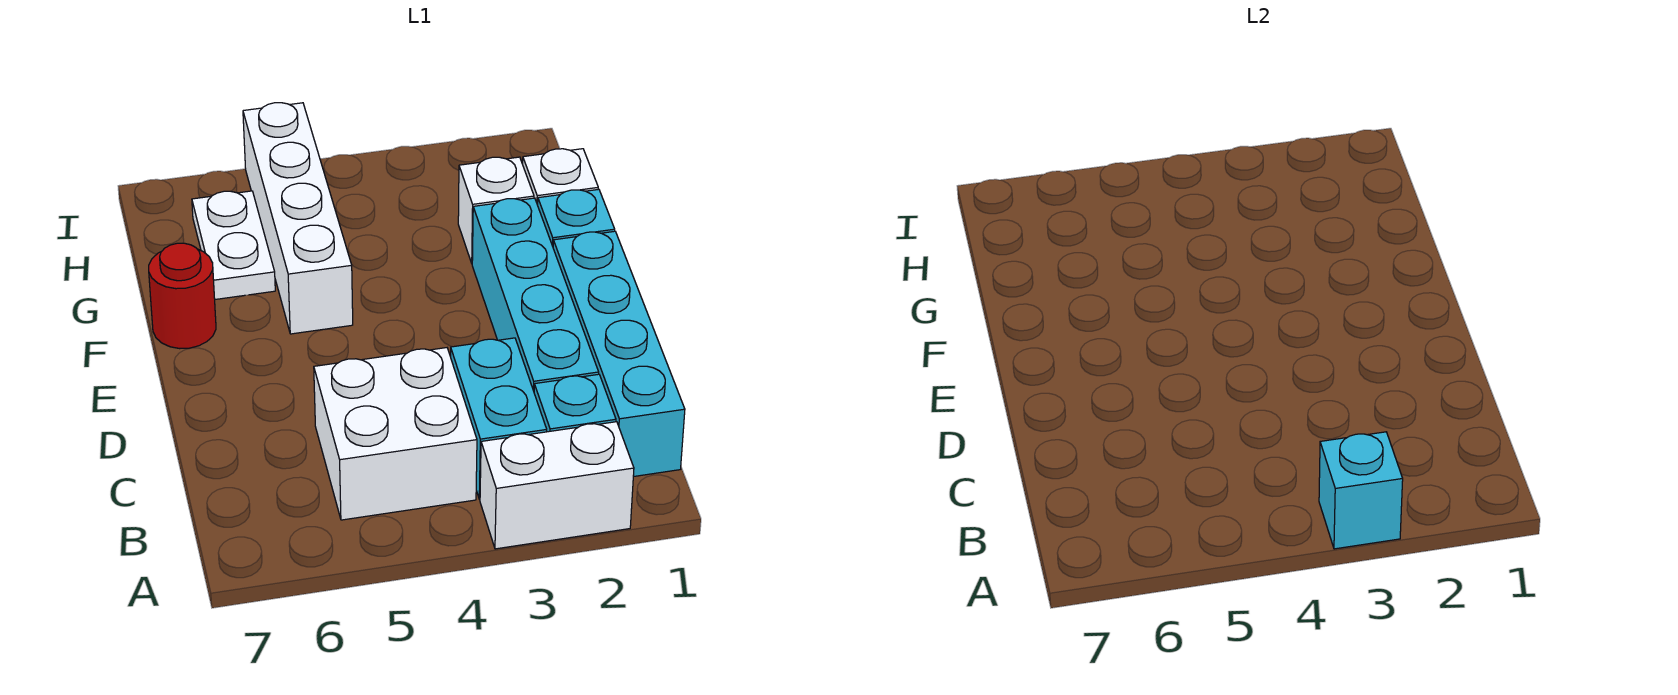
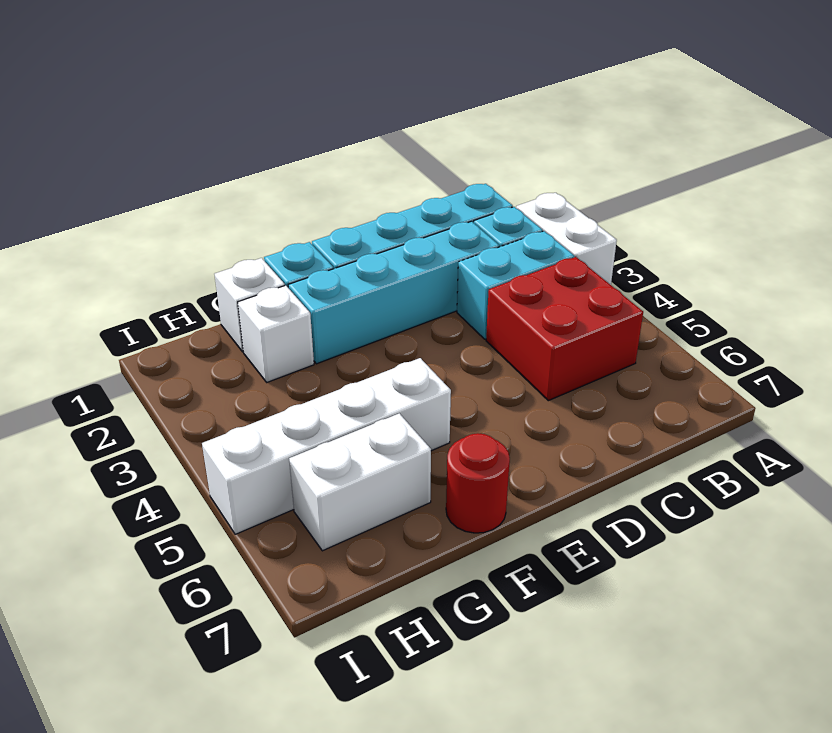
cyan brick A3 level 2 -> none
white brick B4:C5 level 1 -> red brick B4:C5 level 1
white plate G6:H6 level 1 -> white brick G6:H6 level 1

